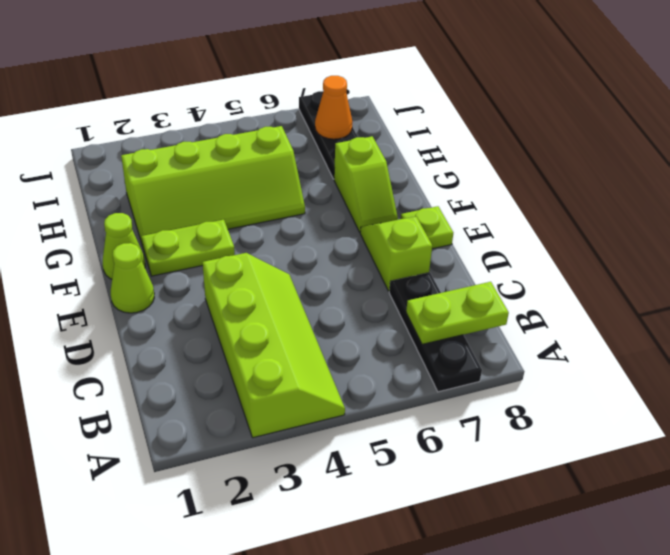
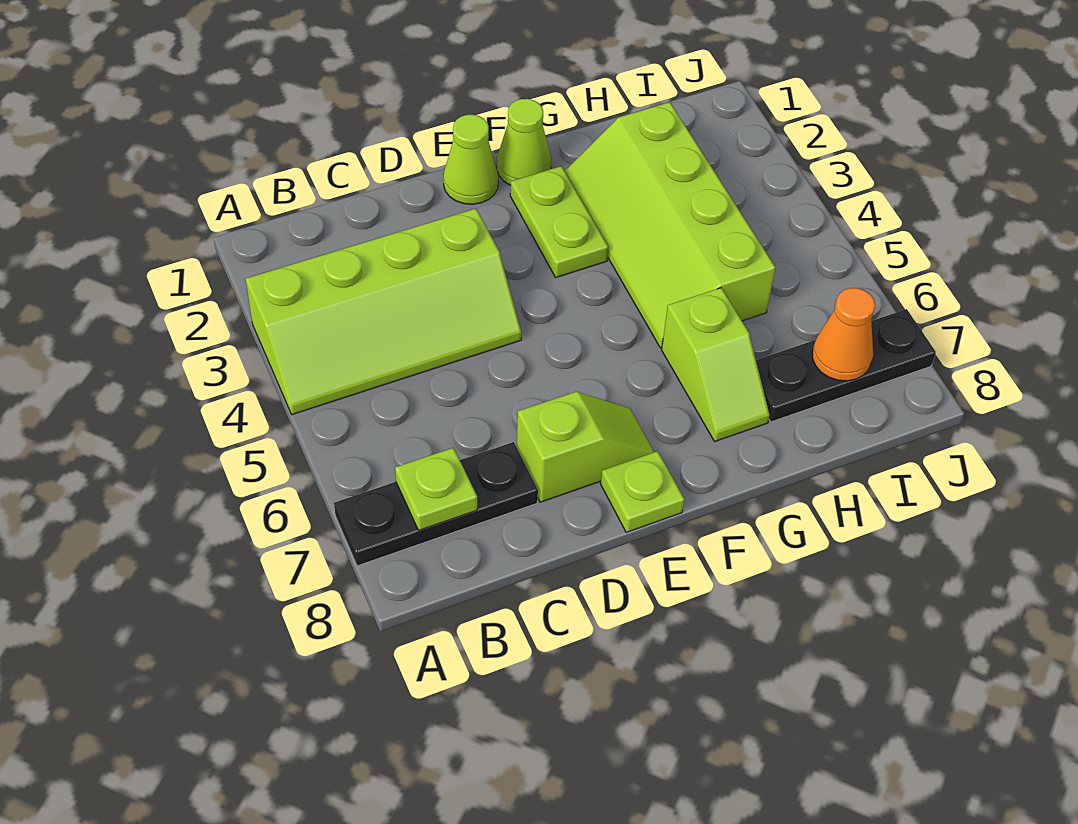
lime plate B7:B8 level 2 -> lime plate B7 level 2
lime slope F7:G7 level 1 top G -> lime slope G6:G7 level 1 top 6

